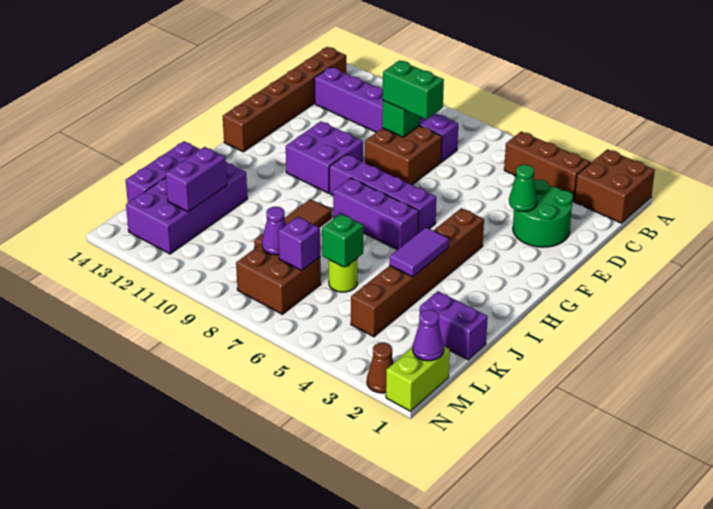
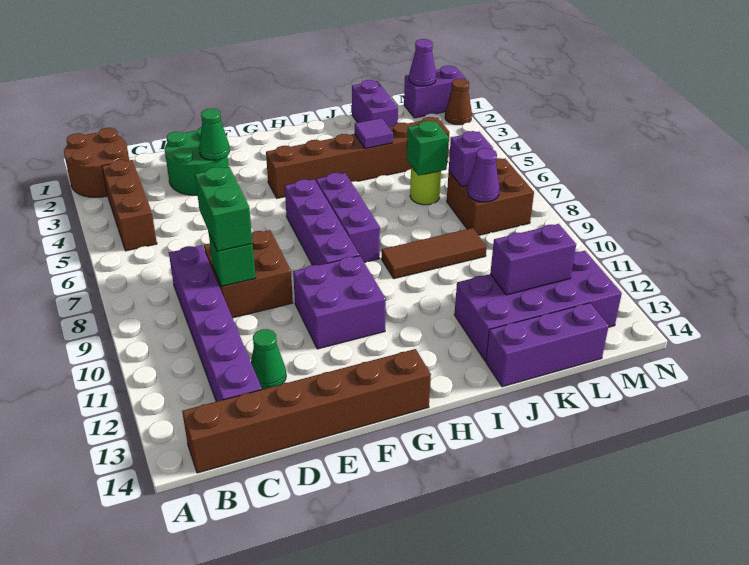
brown brick A1:B2 level 1 -> brown round brick A1:B2 level 1
none -> green cone D12 level 1
purple tile I4:J4 level 2 -> purple tile J4 level 2
lime brick M1:N1 level 1 -> purple brick M1:N1 level 1

